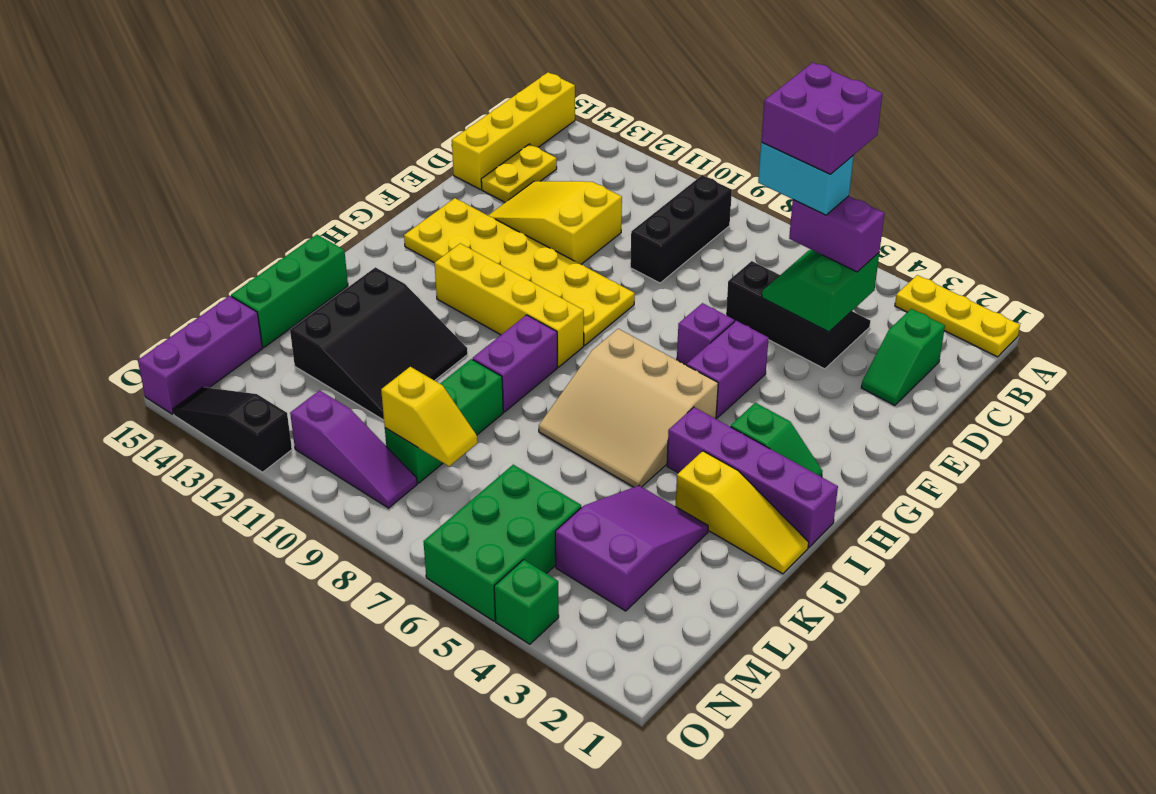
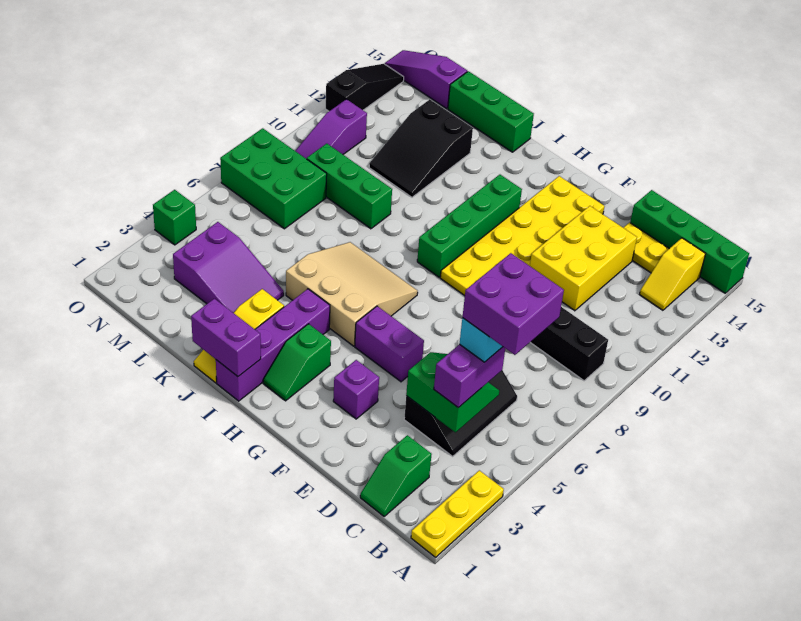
yellow brick A15:D15 level 1 -> green brick A15:D15 level 1
green slope C2:D2 level 1 top C -> green slope C1:C2 level 1 top 2
yellow slope D11:E13 level 1 top 11 -> yellow brick D11:E13 level 1
purple brick F6 level 1 -> purple brick F3 level 1
tan slope H5:J7 level 1 top H -> tan slope H5:J7 level 1 top 5
yellow brick H9:H12 level 1 -> green brick H9:H12 level 1
purple brick I9:J9 level 1 -> purple brick I1:J1 level 2
black slope J11:L13 level 1 top 13 -> black slope K11:L13 level 1 top 13
green brick M5:O6 level 1 -> green brick M7:O8 level 1
yellow slope M8:M9 level 2 top 9 -> yellow slope B13:B14 level 1 top 14
purple brick M15:O15 level 1 -> purple slope M15:O15 level 1 top M

